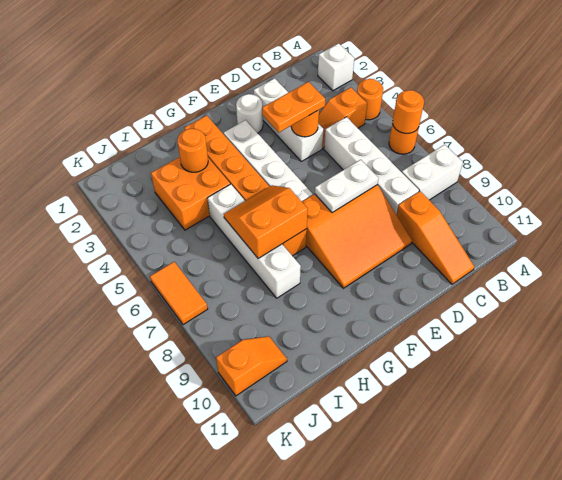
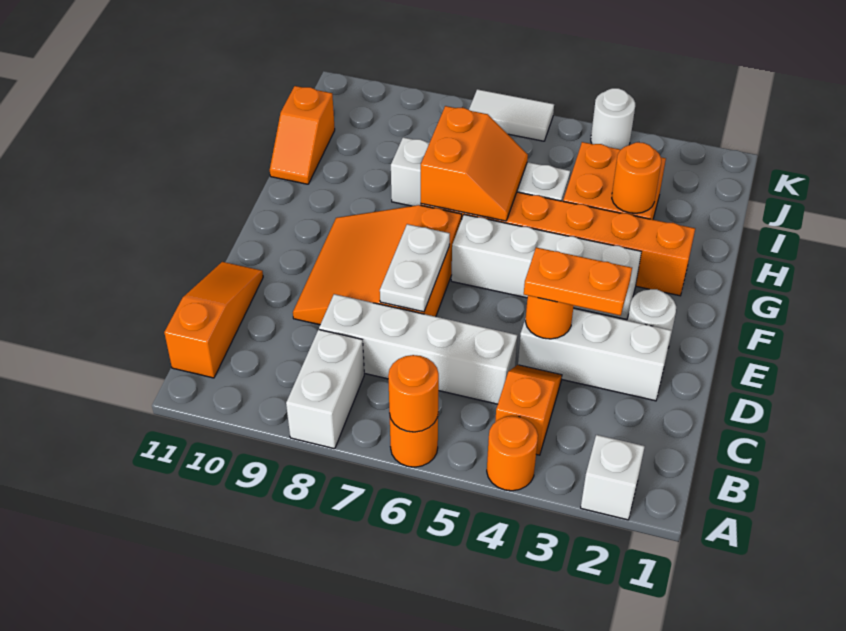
orange slope C9:C11 level 1 top 9 -> orange slope B11:D11 level 1 top B
orange plate D4:E4 level 3 -> orange plate D3:D4 level 3
orange slope J10:K10 level 1 top K -> orange slope H11:I11 level 1 top I
none -> white round brick K4 level 1
orange tile K6:K7 level 1 -> white tile K6:K7 level 1

